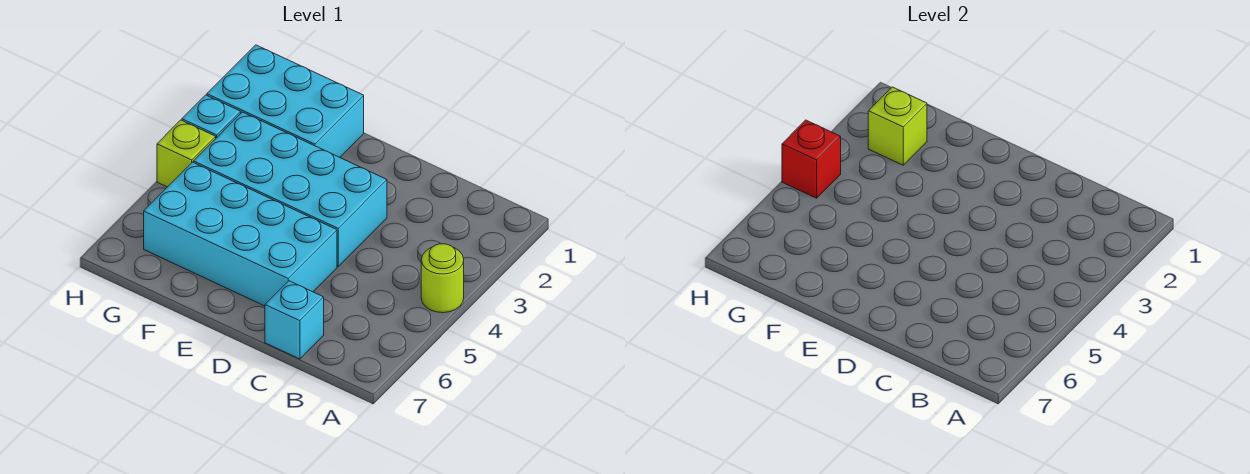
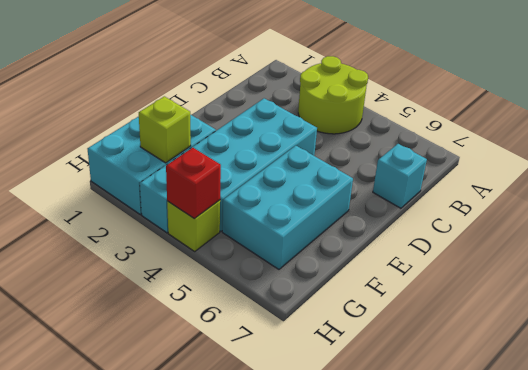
lime round brick A4 level 1 -> lime round brick A3:B4 level 1
cyan brick D5:G6 level 1 -> cyan brick E5:G6 level 1

